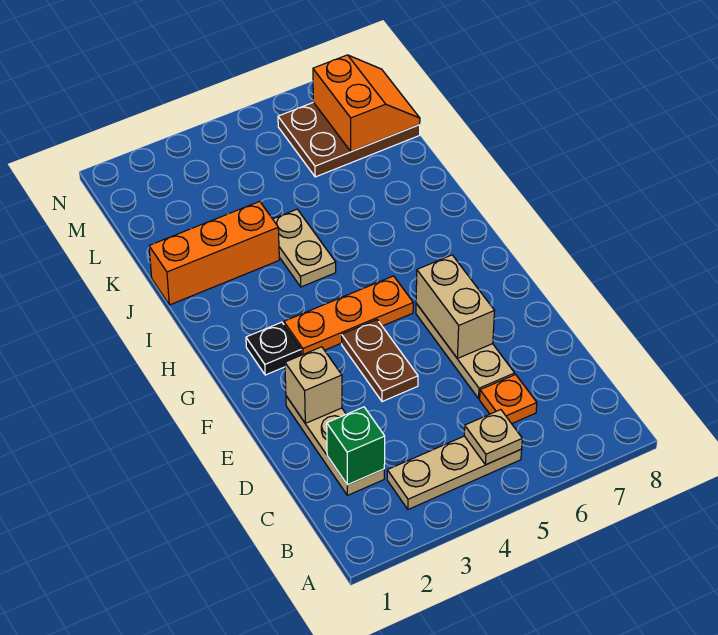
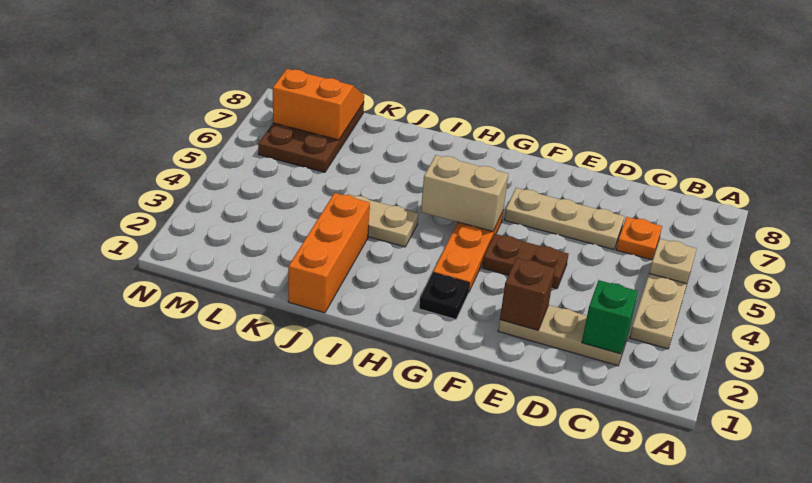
tan brick E2 level 2 -> brown brick E2 level 2
tan brick E6:F6 level 2 -> tan brick G5:H5 level 2

